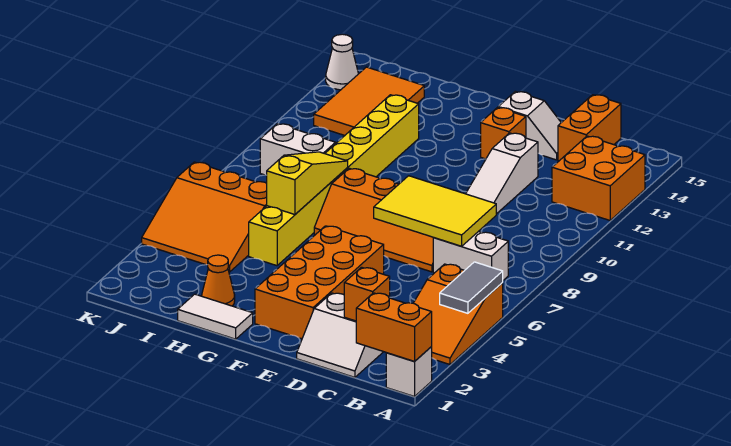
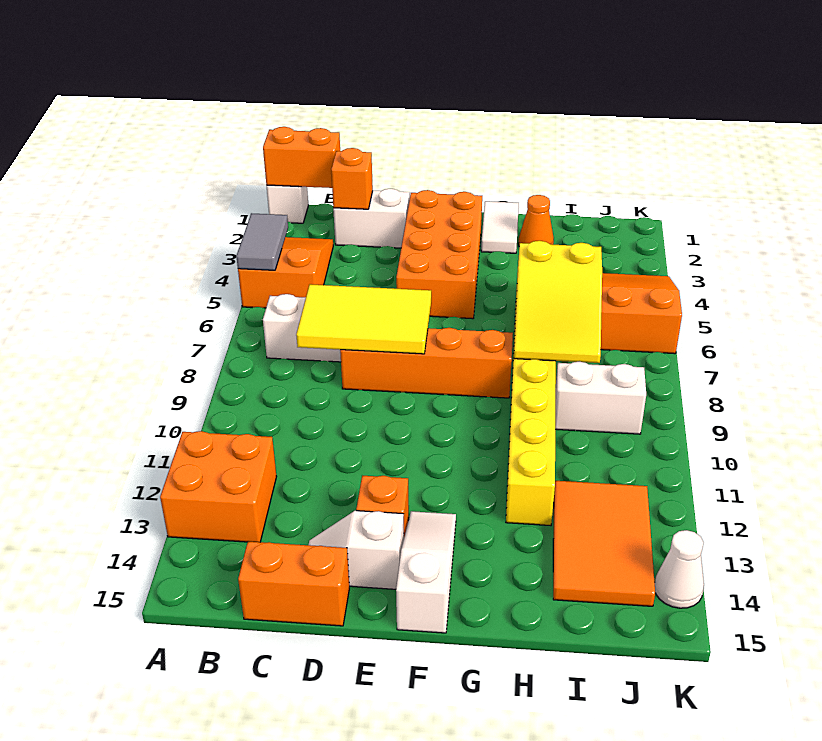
orange brick C14:C15 level 1 -> orange brick C15:D15 level 1
white slope D10:D12 level 1 top 12 -> white slope F13:F15 level 1 top 15
white tile G1:H1 level 1 -> white tile G1:G2 level 1
yellow slope H6:H8 level 2 top 6 -> yellow slope H6:I8 level 2 top 6

